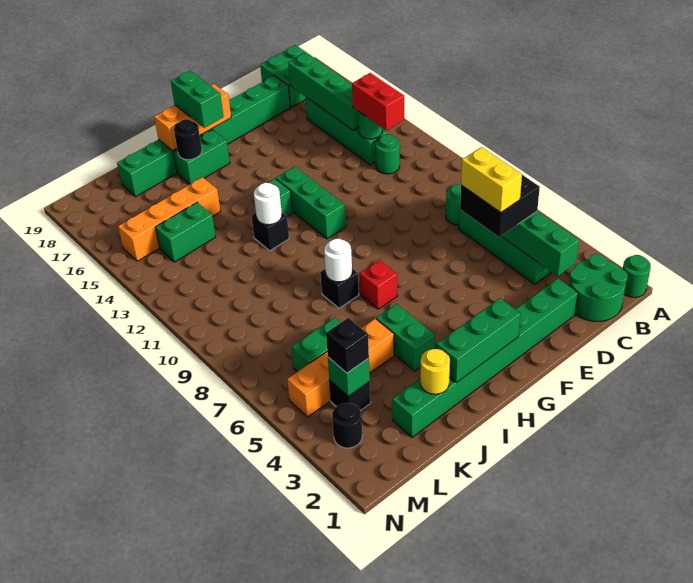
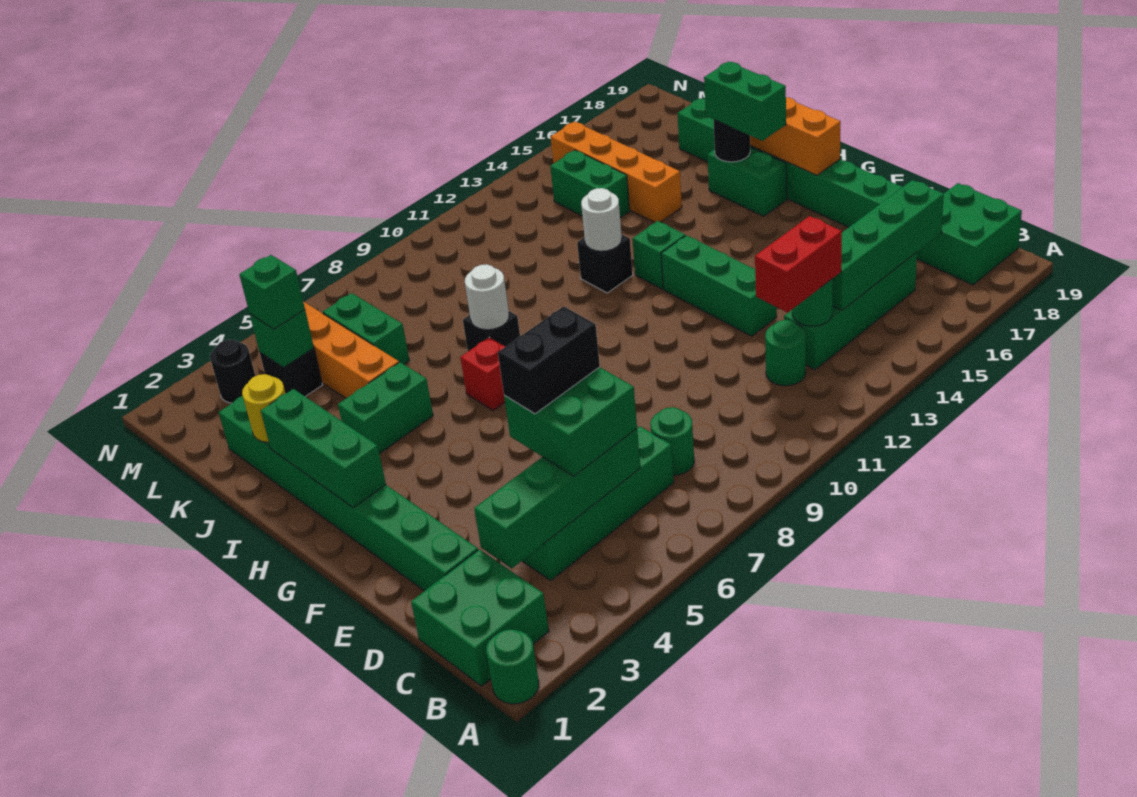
green round brick B1:C2 level 1 -> green brick B1:C2 level 1
black brick C5:D6 level 3 -> green brick C5:D6 level 3
yellow brick D5:D6 level 4 -> black brick D5:D6 level 4
green brick G11:G13 level 1 -> green brick E13:G13 level 1
green brick H17:H18 level 3 -> green brick H17:I17 level 3
black brick L4 level 3 -> green brick L4 level 3

